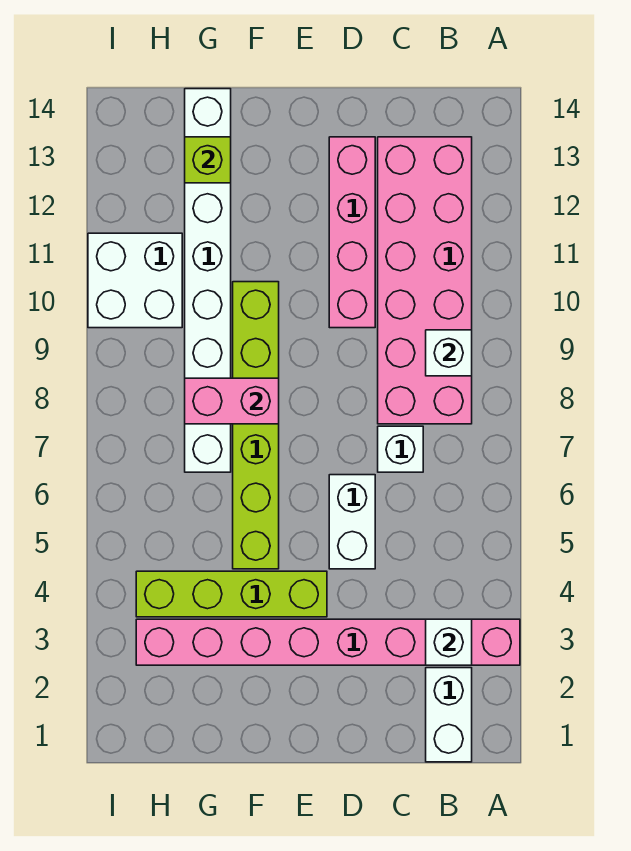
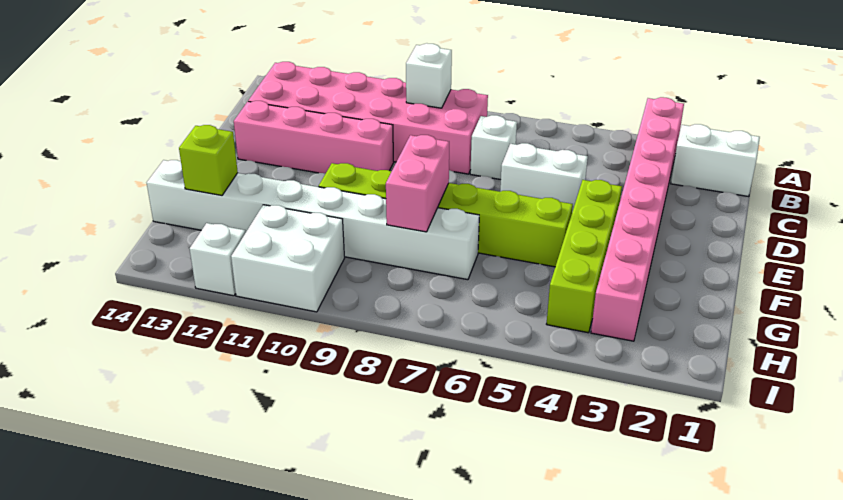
white brick B3 level 2 -> white brick I12 level 1

